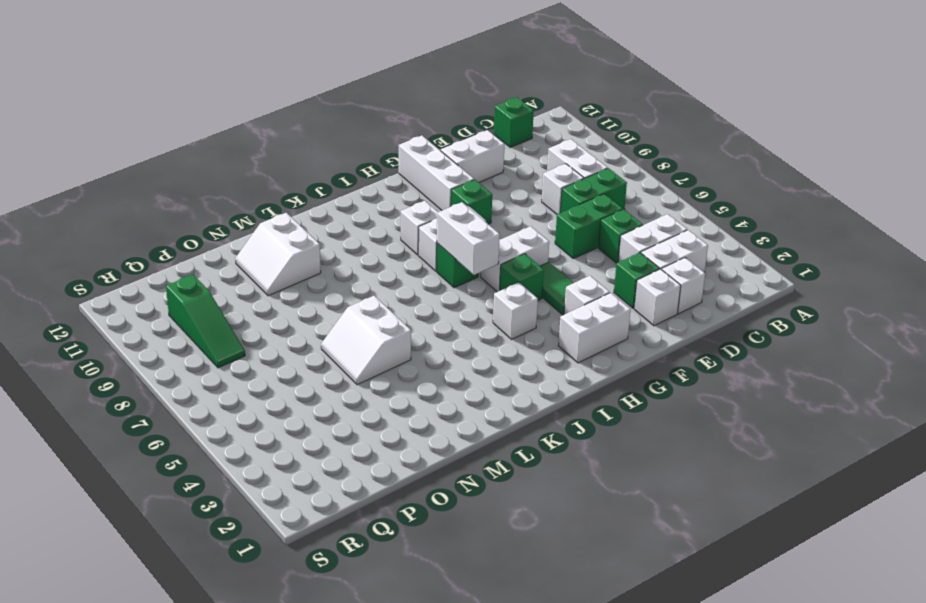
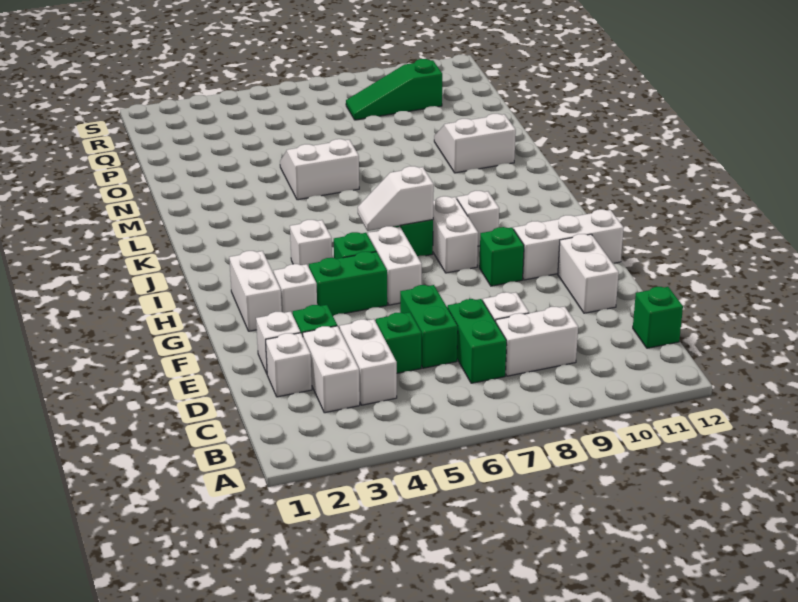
green tile G4:G5 level 1 -> green brick G4:G5 level 1
white brick I6:I7 level 2 -> white slope I6:I7 level 2 top 7

